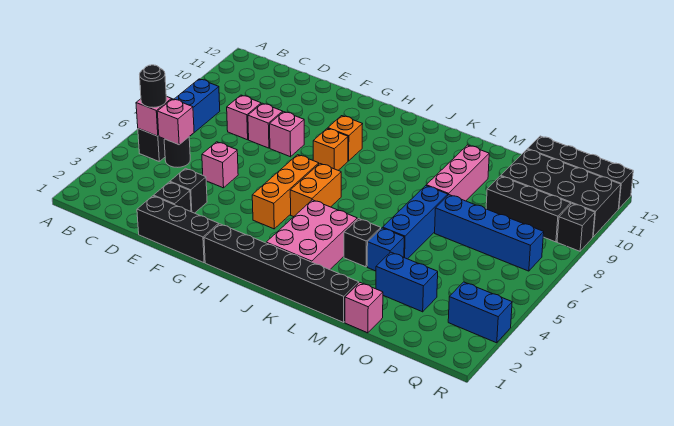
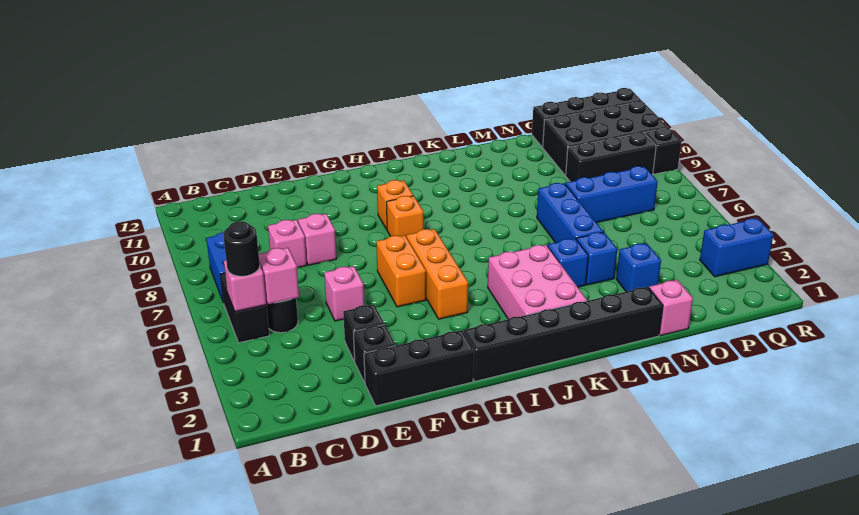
pink brick F8 level 1 -> none
orange brick I5:I6 level 1 -> orange brick G5:G6 level 1
black brick L4 level 1 -> blue brick L4 level 1
pink brick M8:M10 level 1 -> none
blue brick N3:O3 level 1 -> blue brick N3 level 1
blue brick N7:Q7 level 1 -> blue brick N7:P7 level 1

